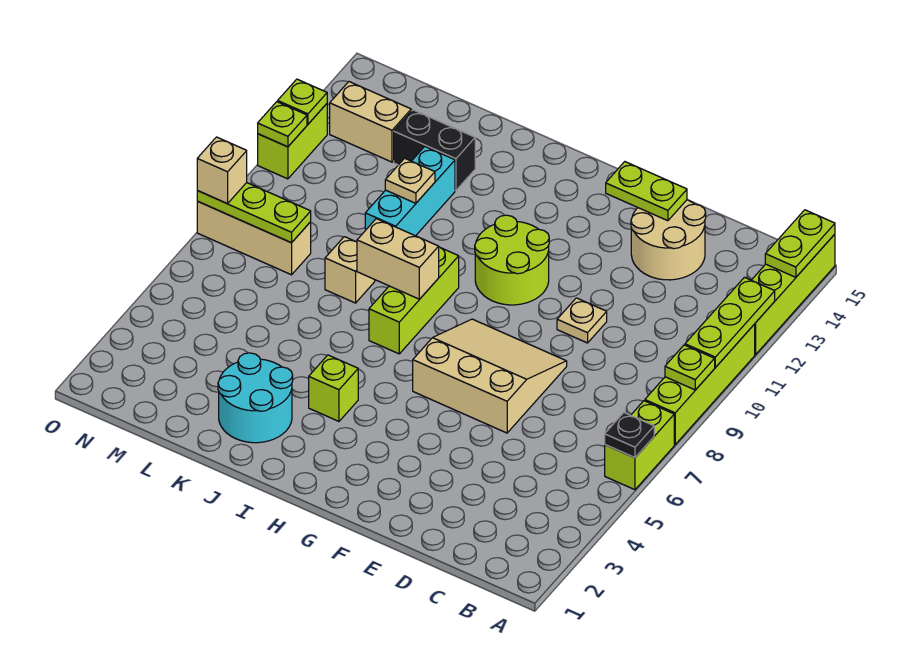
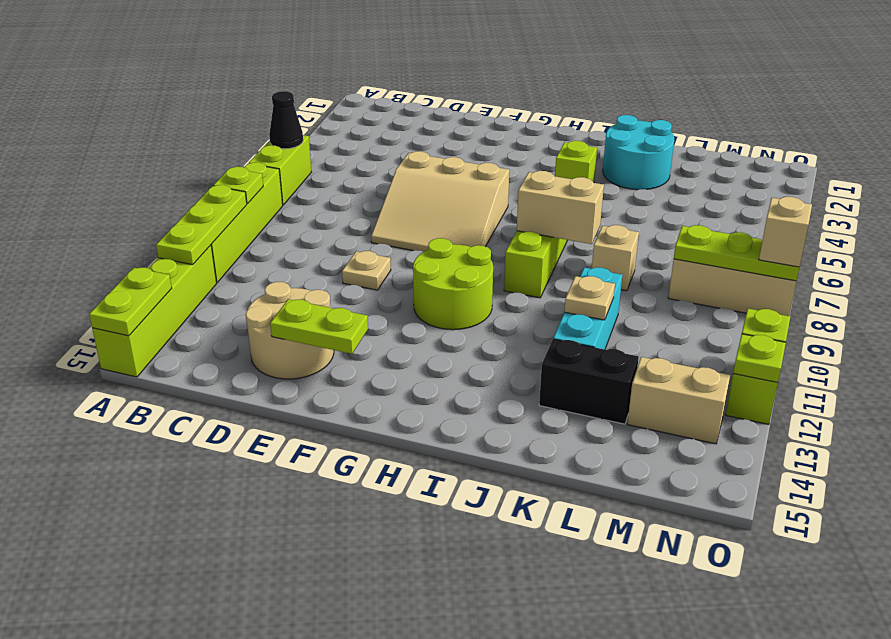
black plate A6 level 2 -> black cone A6 level 2

